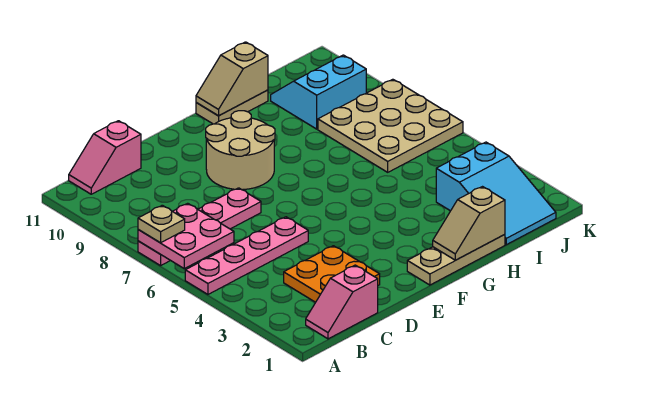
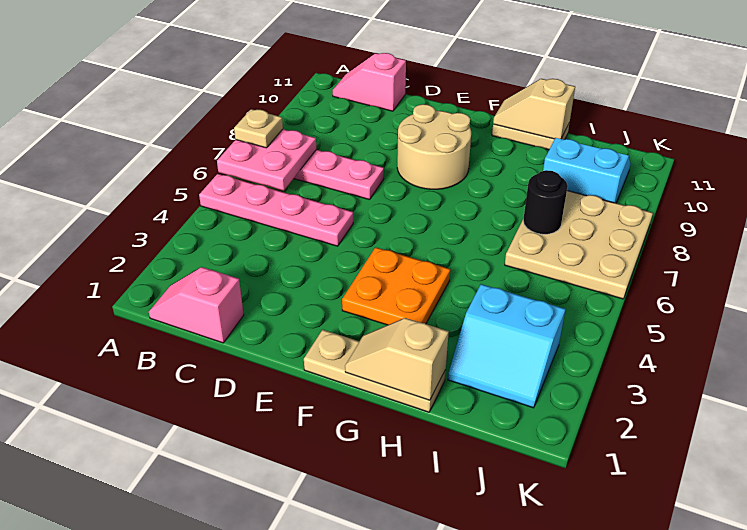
orange plate C2:D3 level 1 -> orange plate F3:G4 level 1
cyan slope I1:J3 level 1 top 3 -> cyan slope I2:J3 level 1 top 3
none -> black round brick I7 level 2

